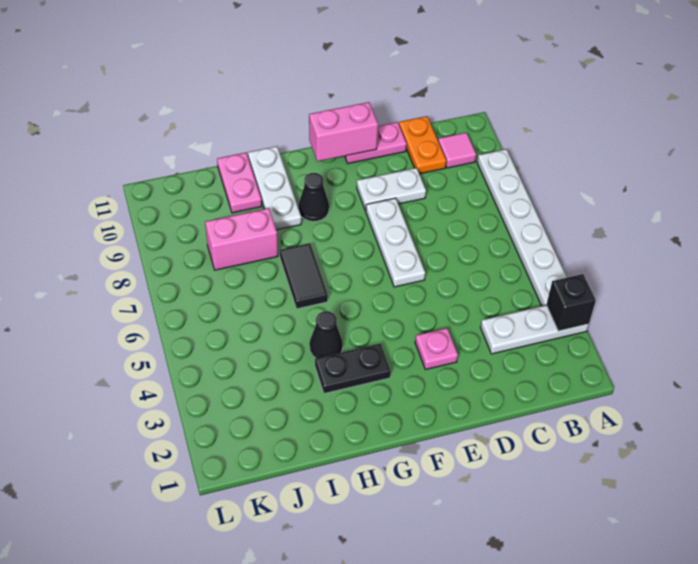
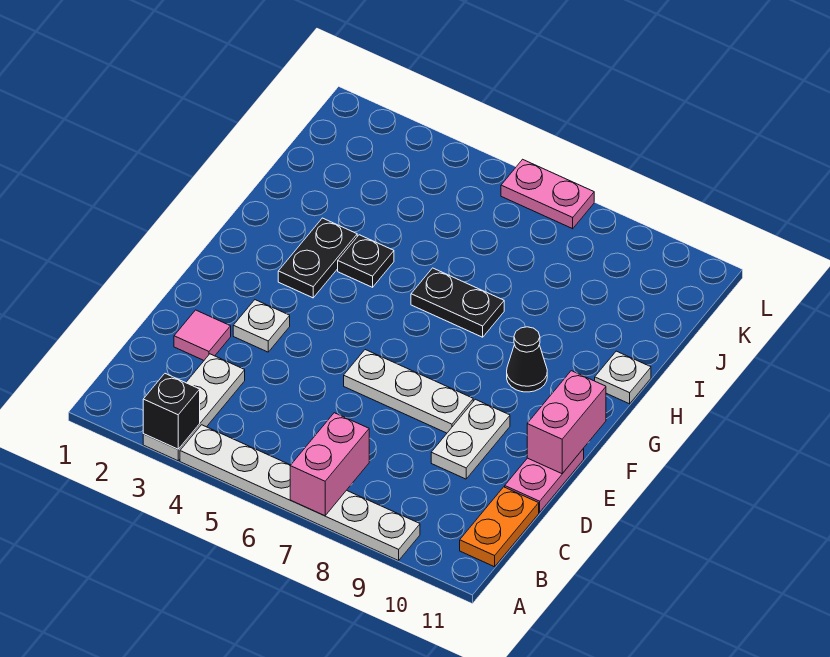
pink tile B10 level 1 -> pink tile D2 level 1
orange plate C10:C11 level 1 -> orange plate B11:C11 level 1
pink plate E3 level 1 -> white plate E3 level 1
black cone H4 level 1 -> black plate H4 level 1
black tile H6:H7 level 1 -> black plate H6:H7 level 1
white plate H9:H11 level 1 -> white plate H11 level 1
pink brick I8:J8 level 1 -> pink brick A7:B7 level 2
pink plate I10:I11 level 1 -> pink plate L6:L7 level 1

